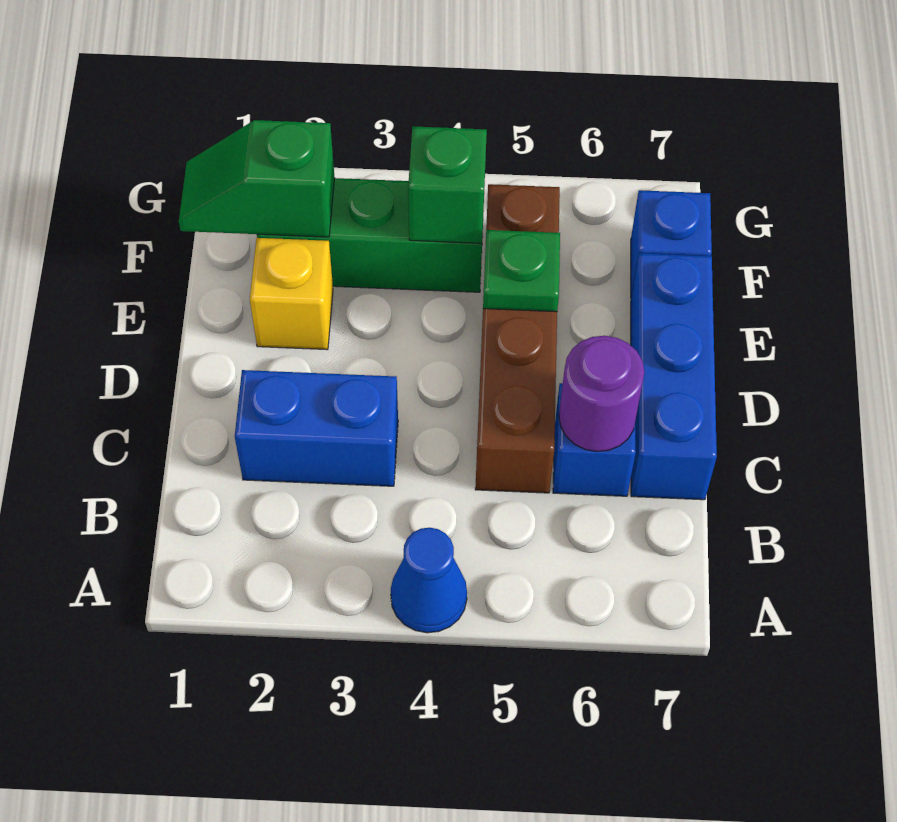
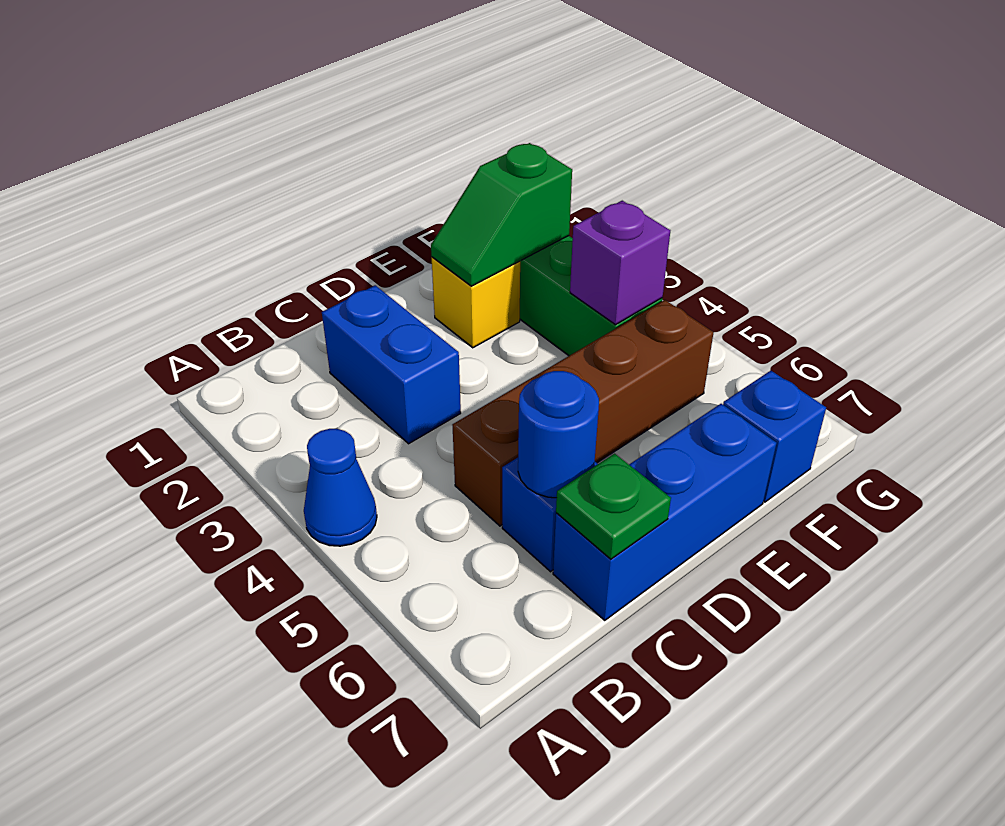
purple round brick C6 level 2 -> blue round brick C6 level 2
green plate E5 level 2 -> green plate C7 level 2
green slope F1:F2 level 2 top 2 -> green slope E2:F2 level 2 top F
green brick F4 level 2 -> purple brick F4 level 2

